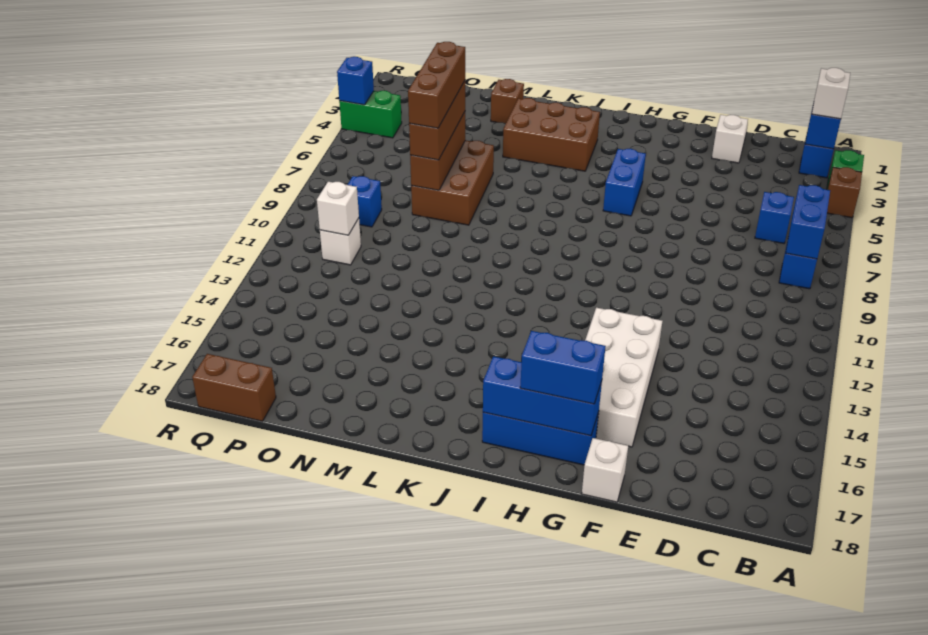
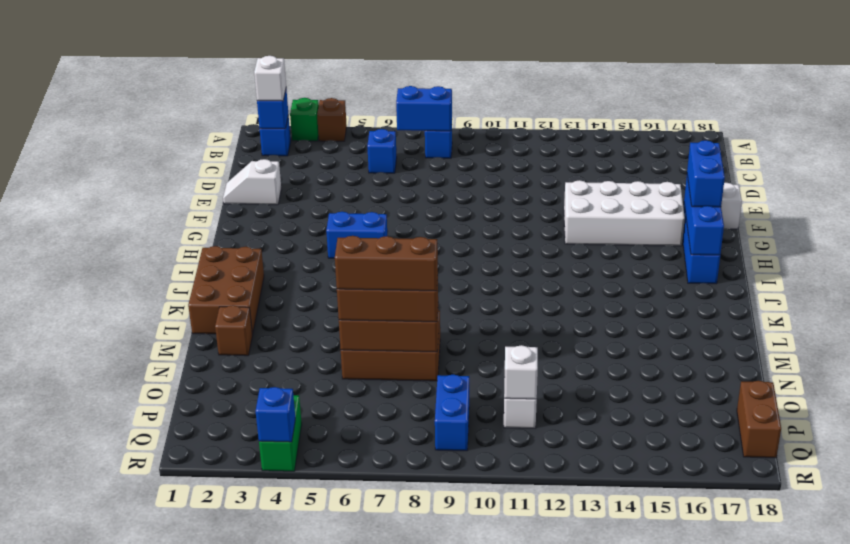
brown brick J3:L4 level 1 -> brown brick J1:L2 level 1
blue brick P9 level 1 -> blue brick P9:Q9 level 1

